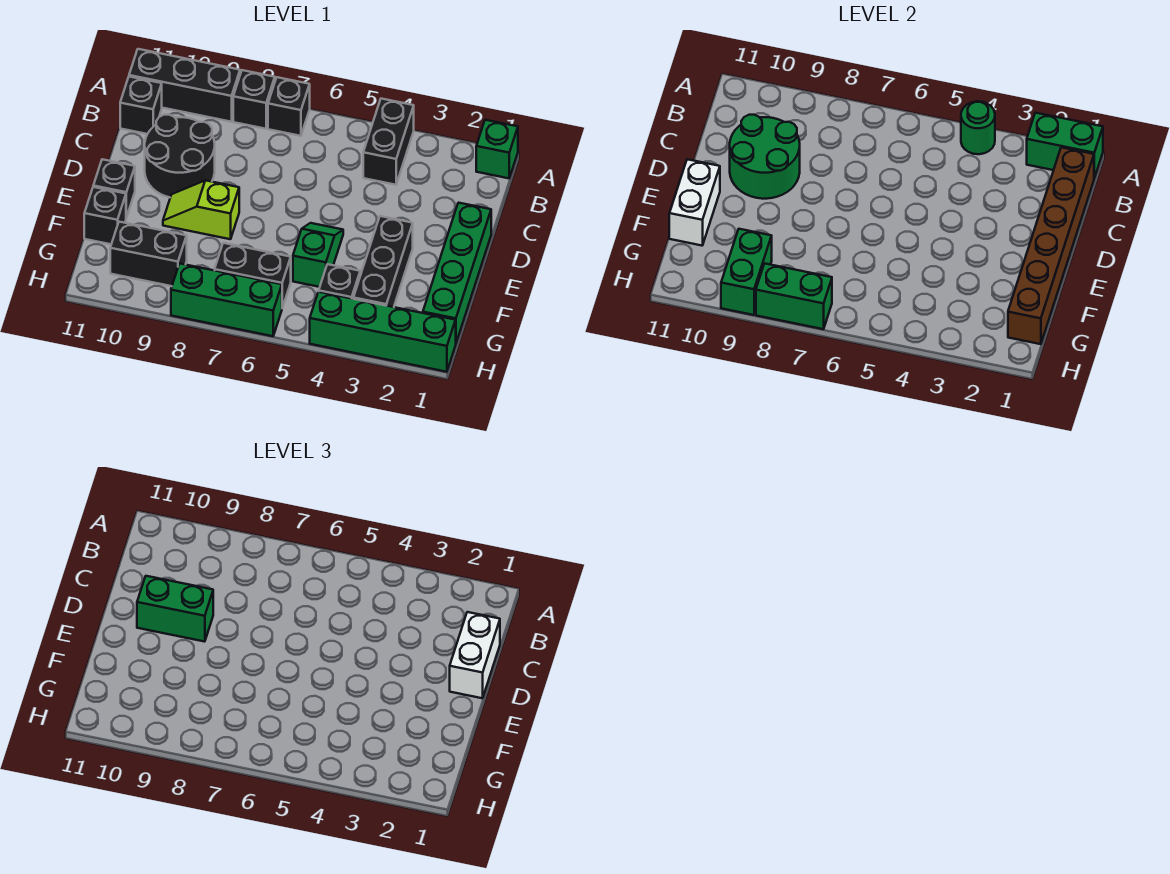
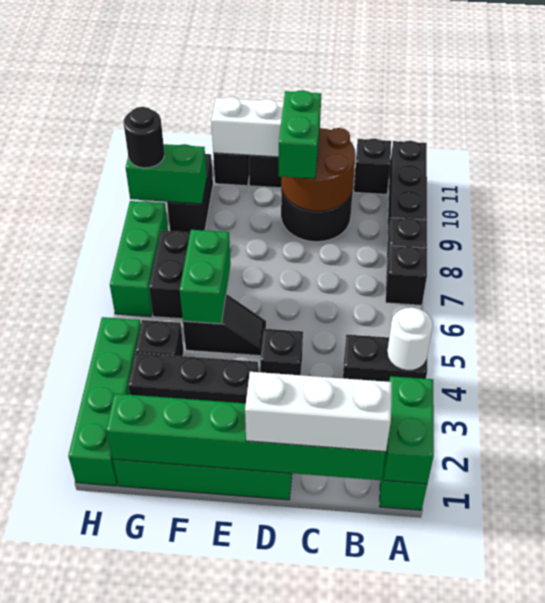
green round brick A4 level 2 -> white round brick A4 level 2
brown brick B1:G1 level 2 -> green brick B1:G1 level 2
white brick C1:D1 level 3 -> white brick B1:D1 level 3
green round brick C9:D10 level 2 -> brown round brick C9:D10 level 2
none -> black brick D4 level 1
green slope E5:F5 level 1 top F -> black slope E5:F5 level 1 top F
lime slope E8:E9 level 1 top 8 -> none
green brick H7:H8 level 2 -> green brick F5:F6 level 2
none -> black round brick H9 level 3

